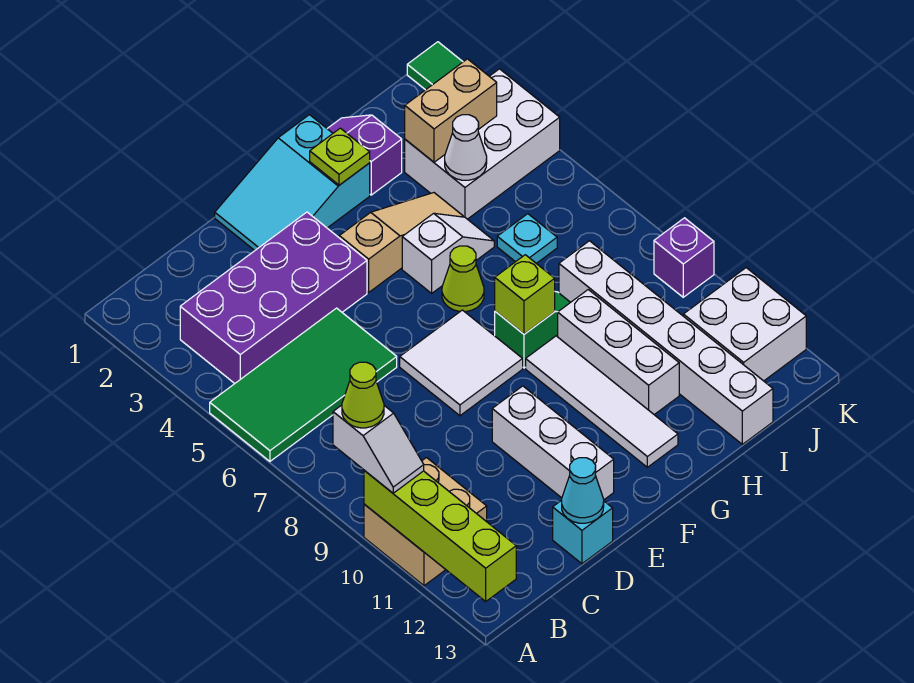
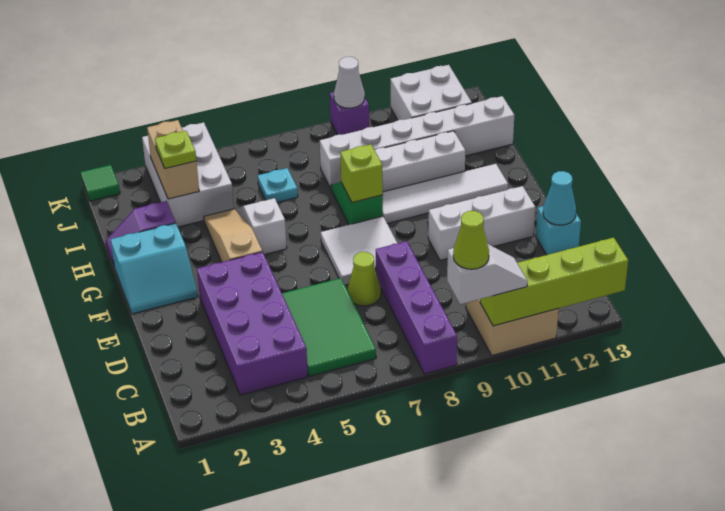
green tile A5:D6 level 1 -> green tile B5:D6 level 1
none -> purple brick A8:D8 level 1
cyan slope E1:G2 level 1 top G -> cyan slope F1:G2 level 1 top G
lime plate G2 level 2 -> lime plate I3 level 3
lime cone G6 level 1 -> lime cone D7 level 1
white cone I4 level 2 -> white cone K9 level 2

